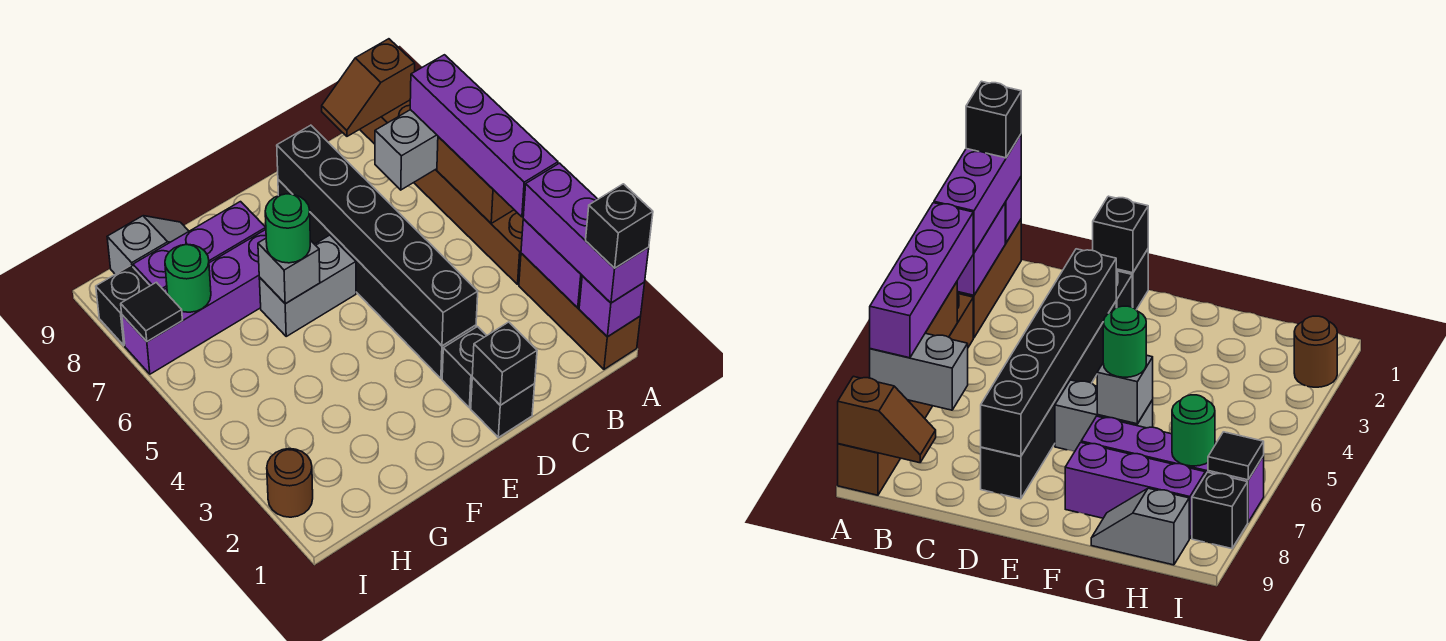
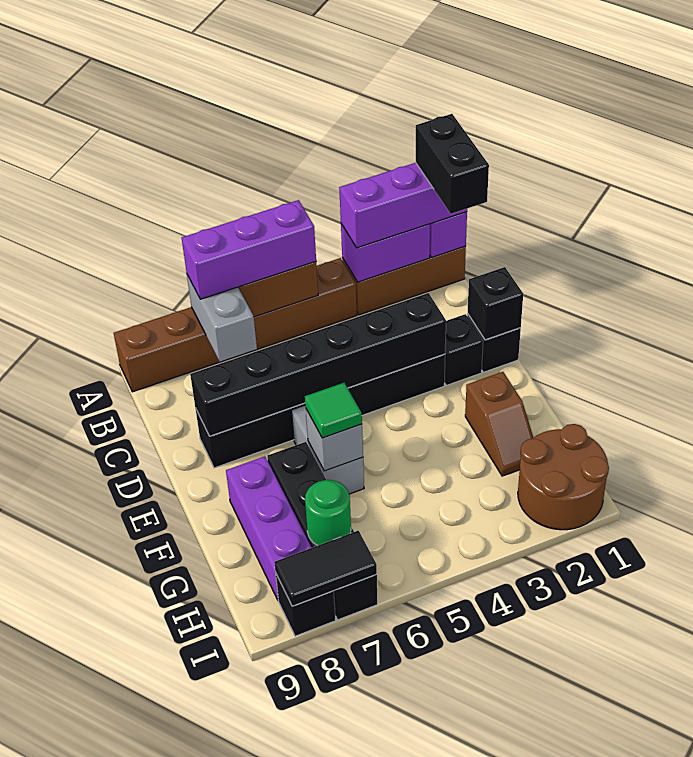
black brick A1 level 4 -> black brick A1:B1 level 4
purple brick A4:A7 level 3 -> purple brick A5:A7 level 3
brown slope A9:B9 level 2 top A -> brown slope F2:G2 level 1 top F
green round brick F6 level 3 -> green tile F6 level 3
purple brick F7:I7 level 1 -> black brick F7:I7 level 1
grey slope G9:H9 level 1 top H -> none
brown round brick I2 level 1 -> brown round brick H1:I2 level 1
black tile I7 level 2 -> black tile I7:I8 level 2

